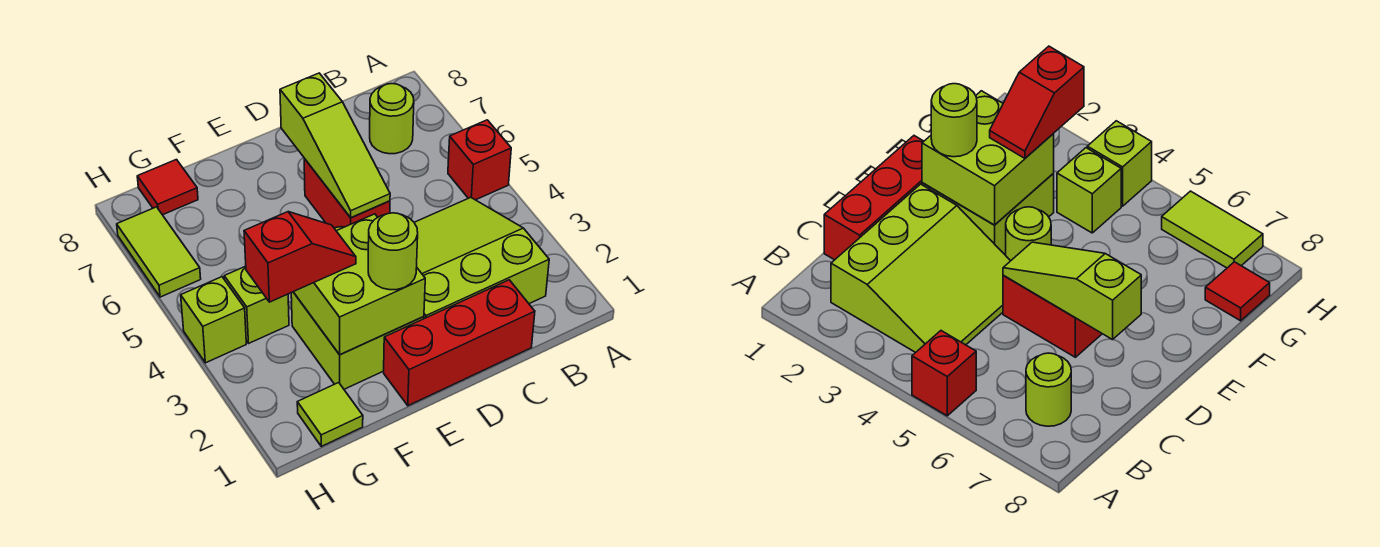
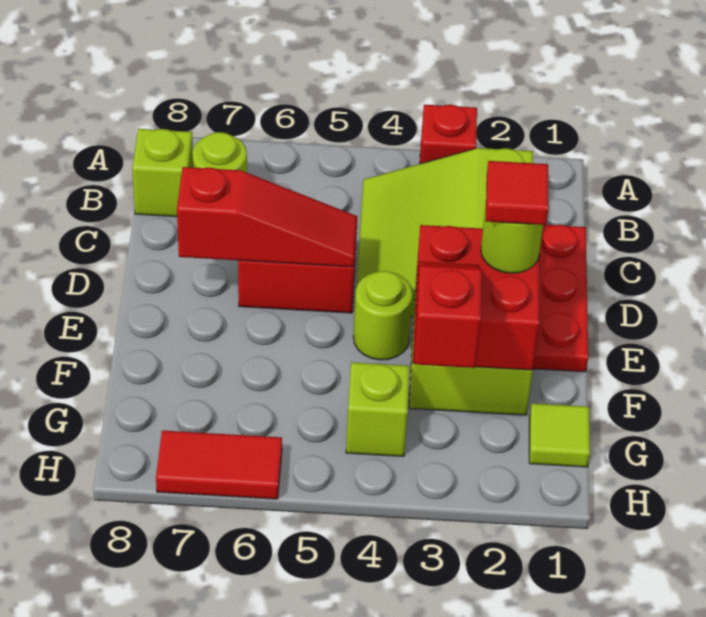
red brick A5 level 1 -> red brick A3 level 1
red brick C1:E1 level 1 -> red plate C1:E1 level 1
lime slope D5:D7 level 2 top 7 -> red slope D5:D7 level 2 top 7
lime brick E2:F3 level 2 -> red brick E2:F3 level 2
red tile G8 level 1 -> red tile E2 level 4
lime brick H4 level 1 -> lime brick B8 level 1
lime tile H6:H7 level 1 -> red tile H6:H7 level 1

